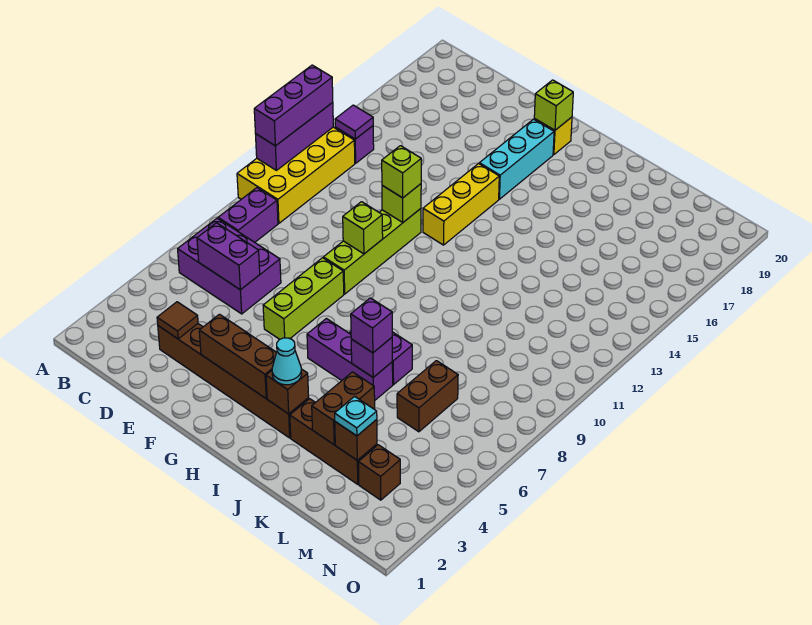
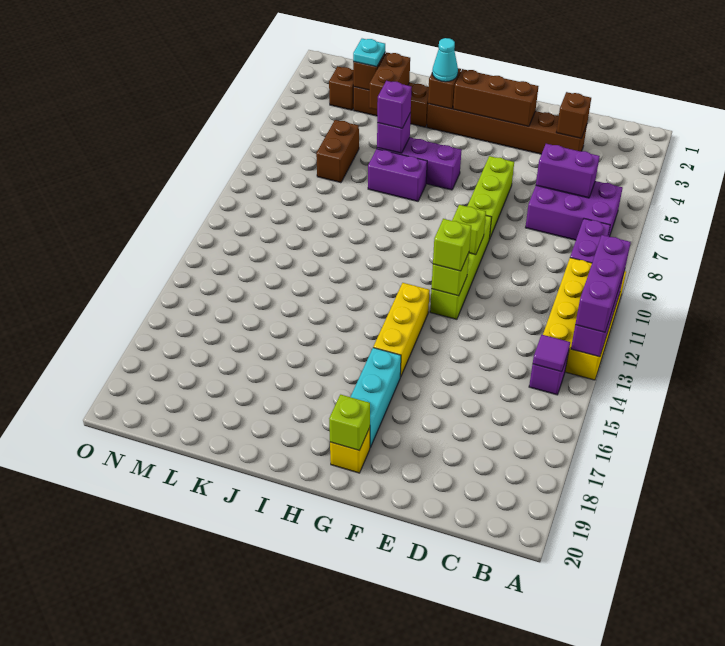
brown tile D3 level 2 -> brown brick D3 level 2

